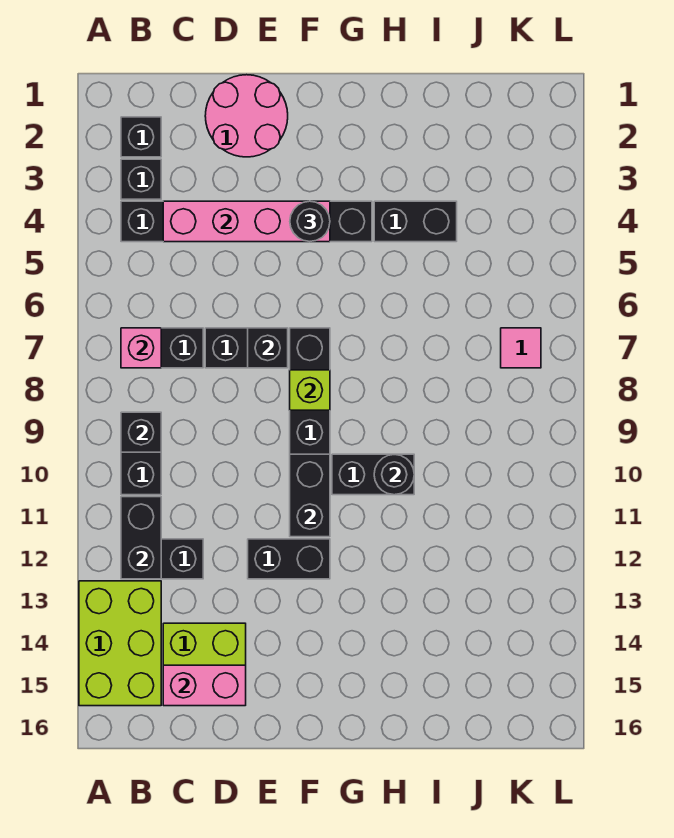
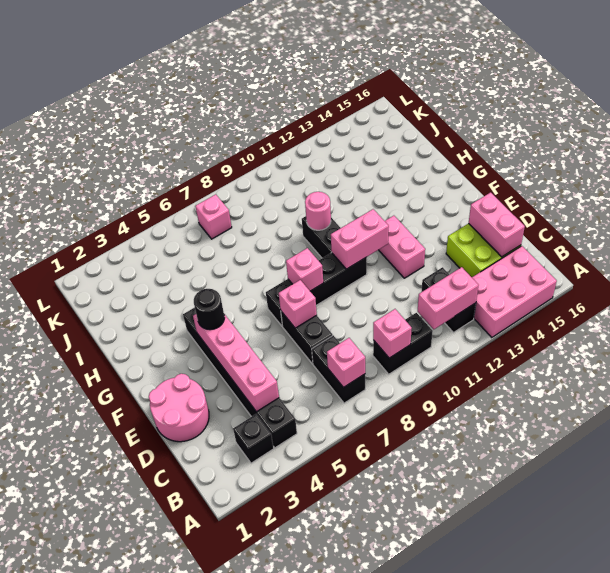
lime brick A13:B15 level 1 -> pink brick A13:B15 level 1
black brick B2 level 1 -> none
black brick B9 level 2 -> pink brick B9 level 2
black brick B11:B12 level 2 -> pink brick B11:B12 level 2
black brick E7 level 2 -> pink brick E7 level 2
black brick E12:F12 level 1 -> pink brick E12:F12 level 1
lime brick F8 level 2 -> pink brick F8 level 2
black brick F10:F11 level 2 -> pink brick F10:F11 level 2
black brick H4:I4 level 1 -> none
black round brick H10 level 2 -> pink round brick H10 level 2
pink tile K7 level 1 -> pink brick K7 level 1

